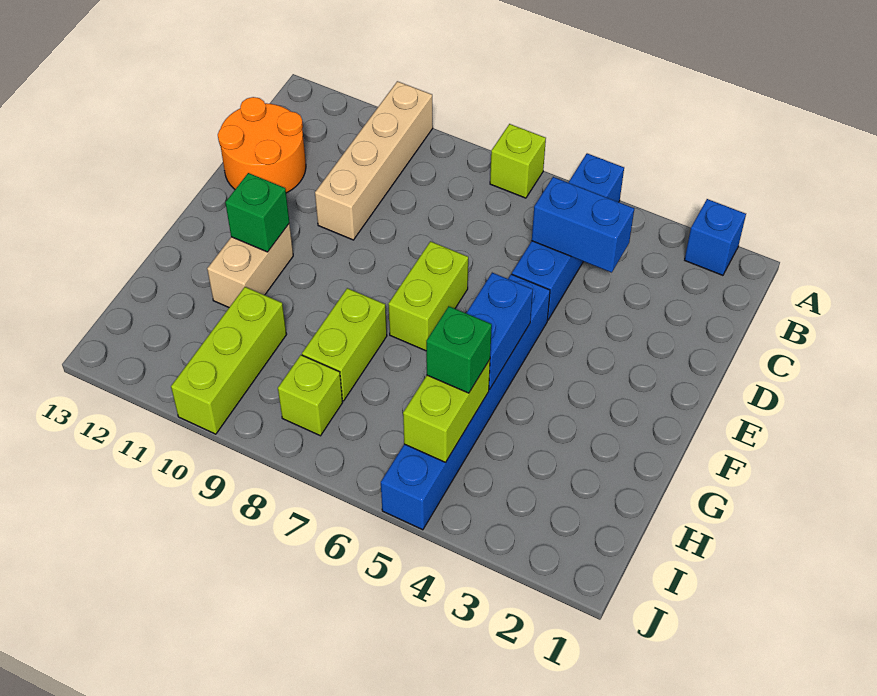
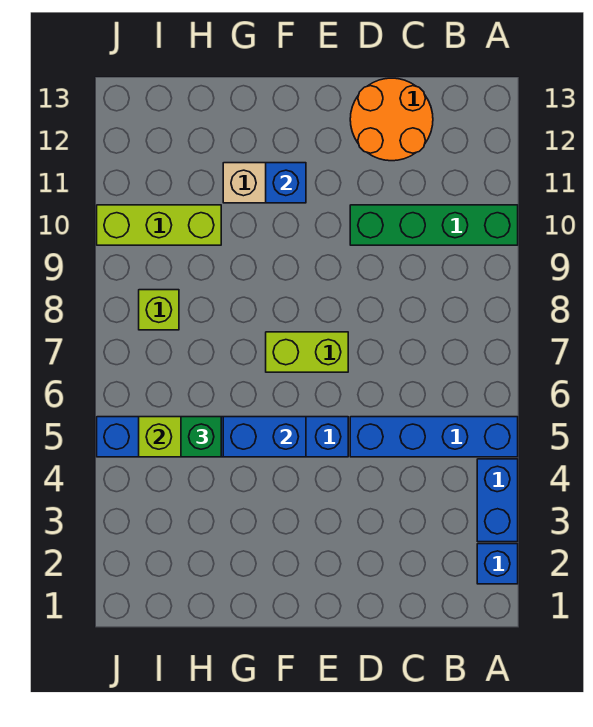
lime brick A7 level 1 -> none
tan brick A10:D10 level 1 -> green brick A10:D10 level 1
blue brick C4:C5 level 2 -> blue brick A3:A4 level 1
green brick F11 level 2 -> blue brick F11 level 2
lime brick G8:H8 level 1 -> none

